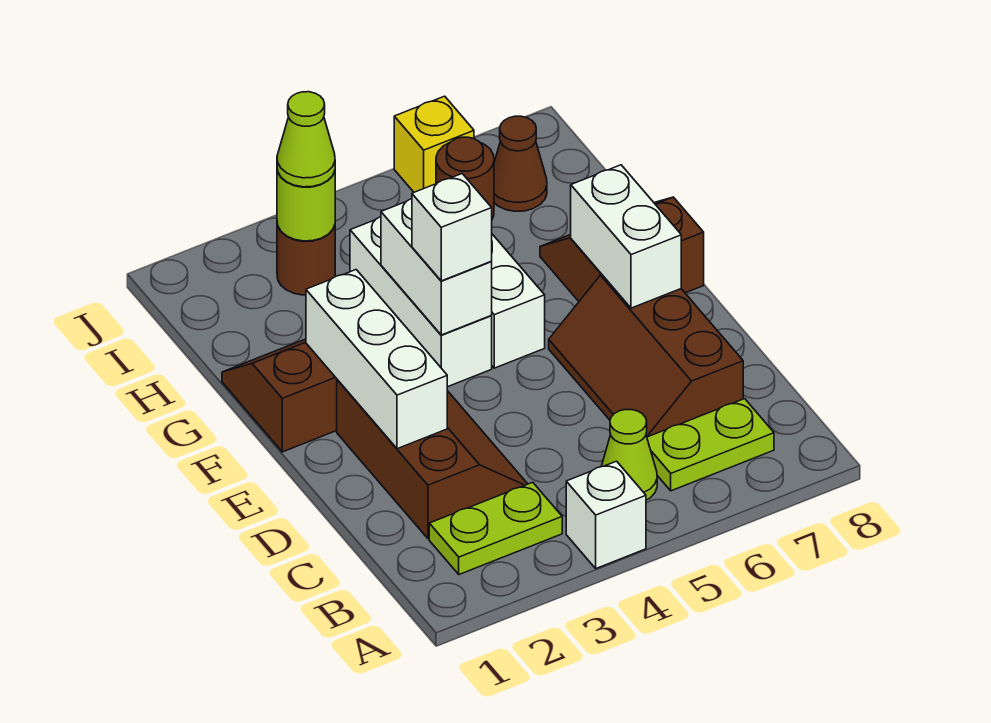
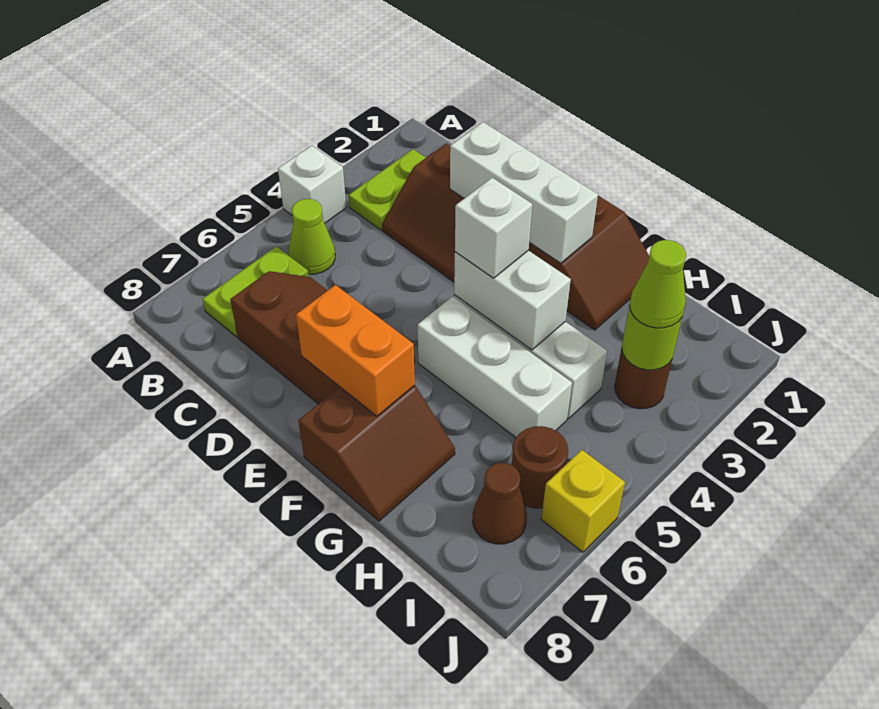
white brick E7:F7 level 2 -> orange brick E7:F7 level 2

